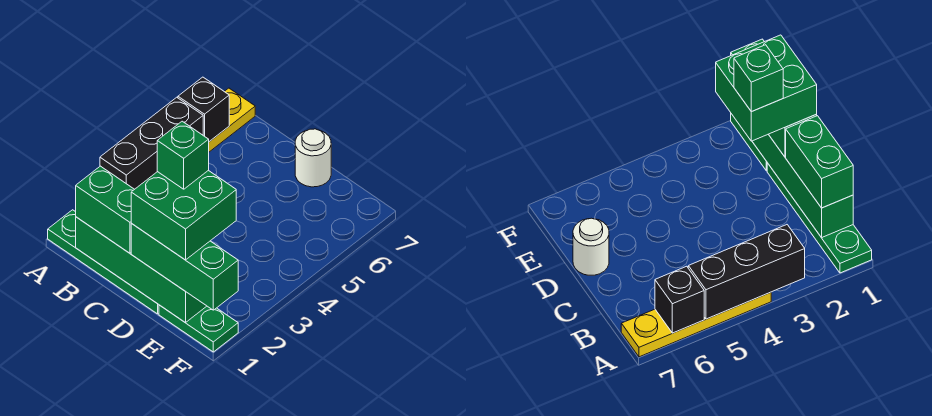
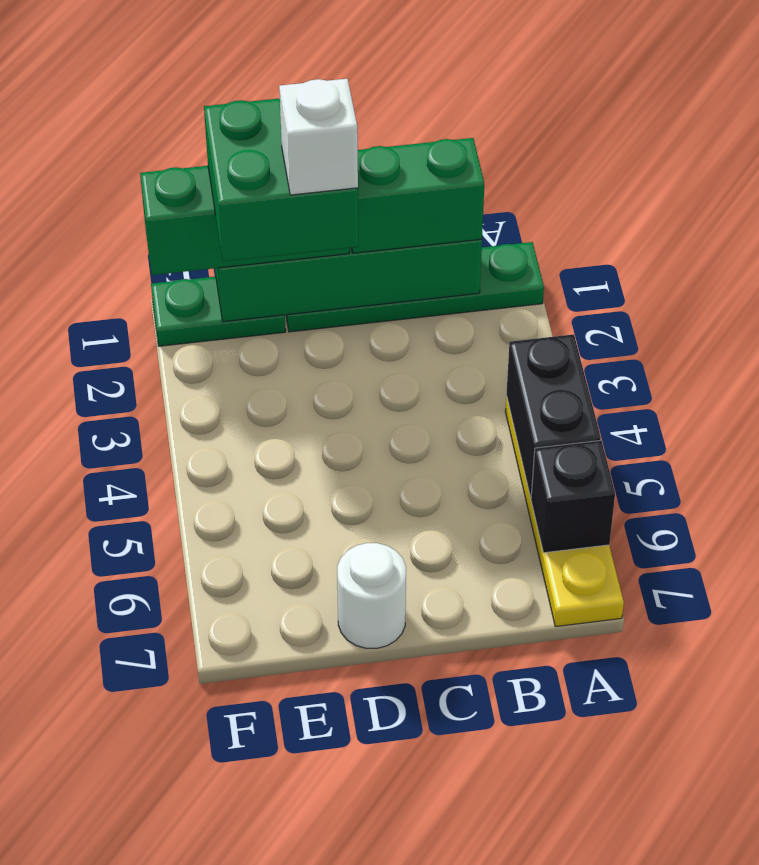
black brick A3:A5 level 2 -> black brick A4:A5 level 2
green brick D2 level 5 -> white brick D2 level 5

